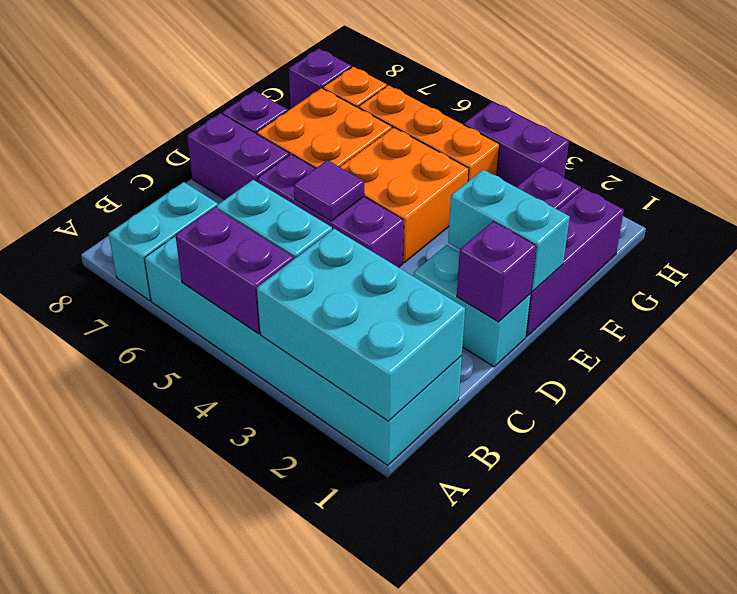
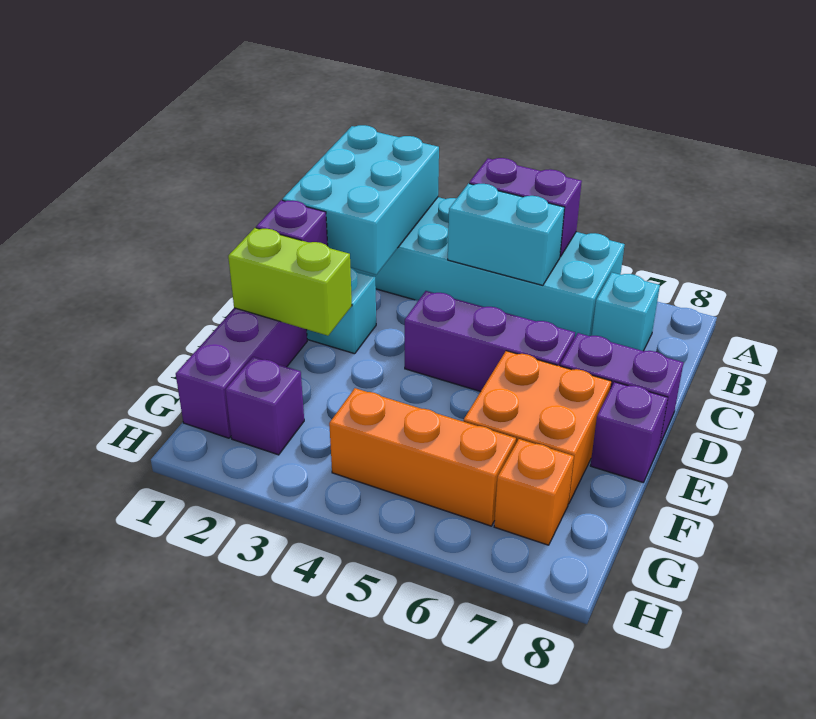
cyan brick A1:B3 level 2 -> cyan brick A1:C2 level 2
cyan brick A7:B7 level 1 -> cyan brick B7 level 1
purple tile D5 level 2 -> none
cyan brick E1:E2 level 2 -> lime brick E1:E2 level 2
orange brick E4:F5 level 1 -> none
purple brick G8 level 1 -> none
purple brick H3:H4 level 1 -> none

